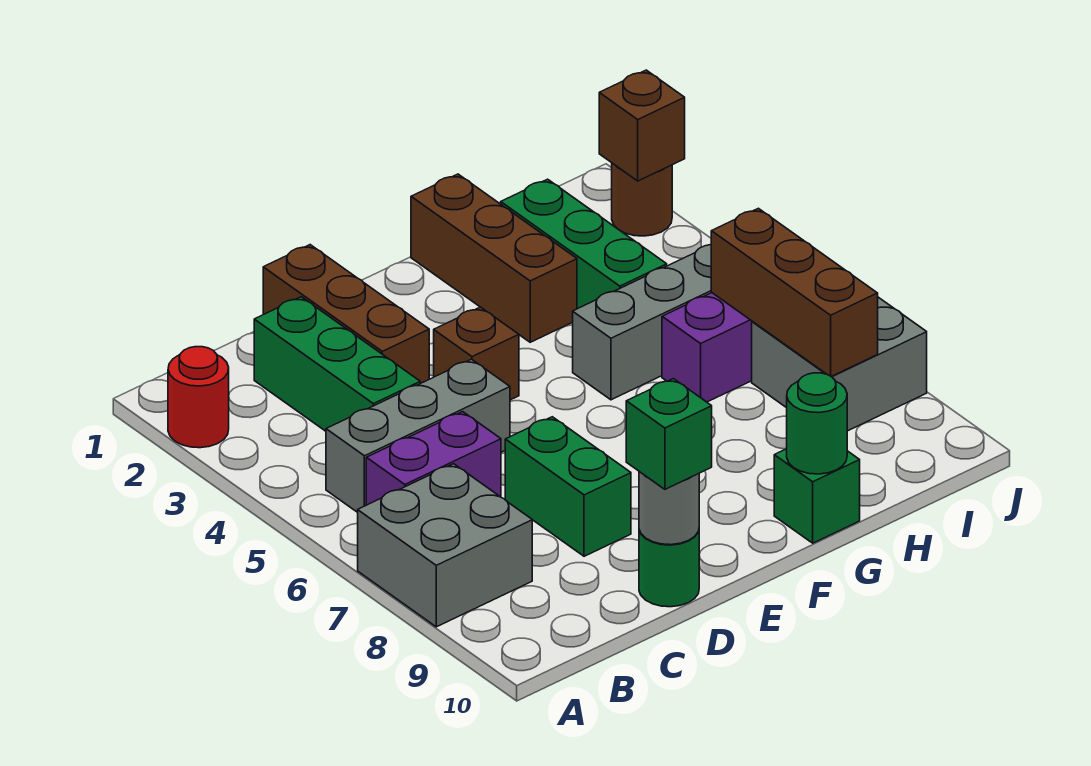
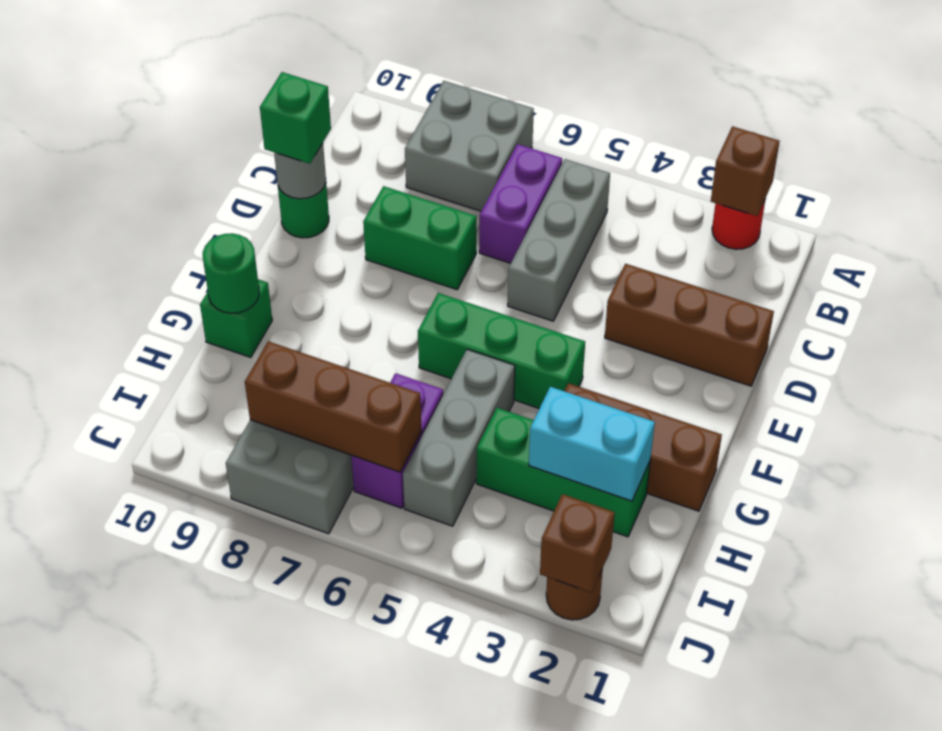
green brick C2:C4 level 1 -> green brick F4:F6 level 1
brown brick E4 level 1 -> brown brick A2 level 2
none -> cyan brick H2:H3 level 2

